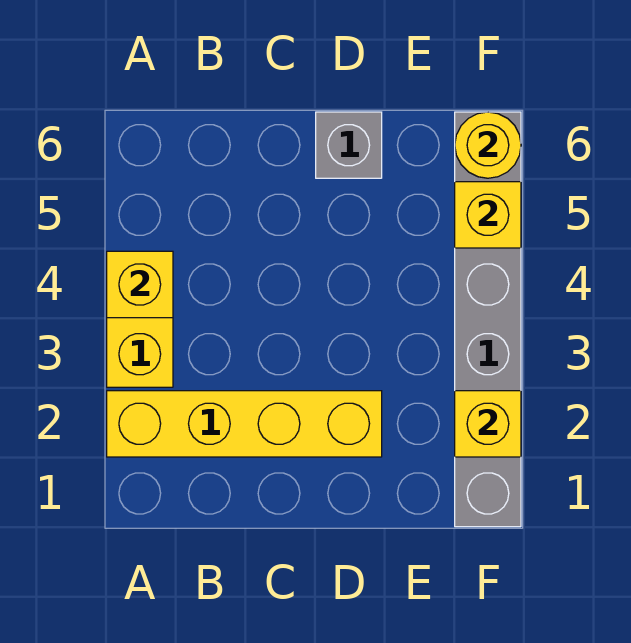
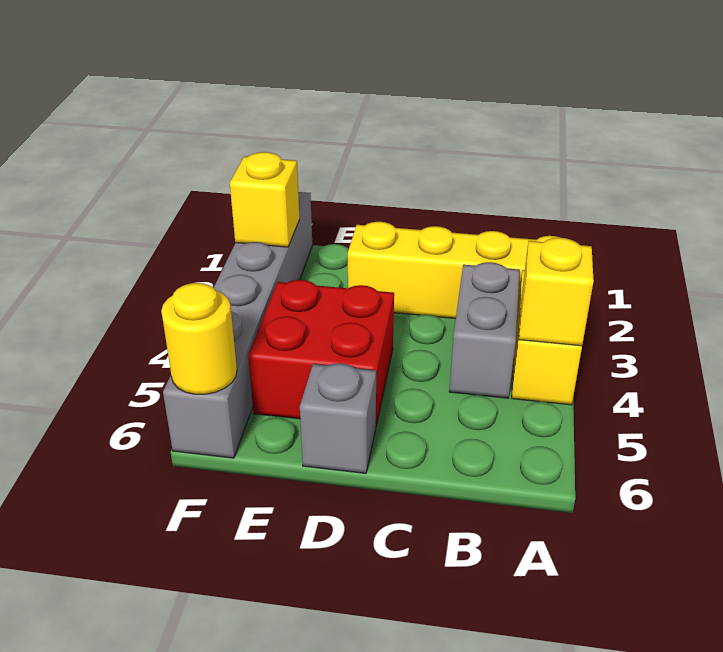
none -> grey brick B3:B4 level 1
none -> red brick D4:E5 level 1
yellow brick F5 level 2 -> none

